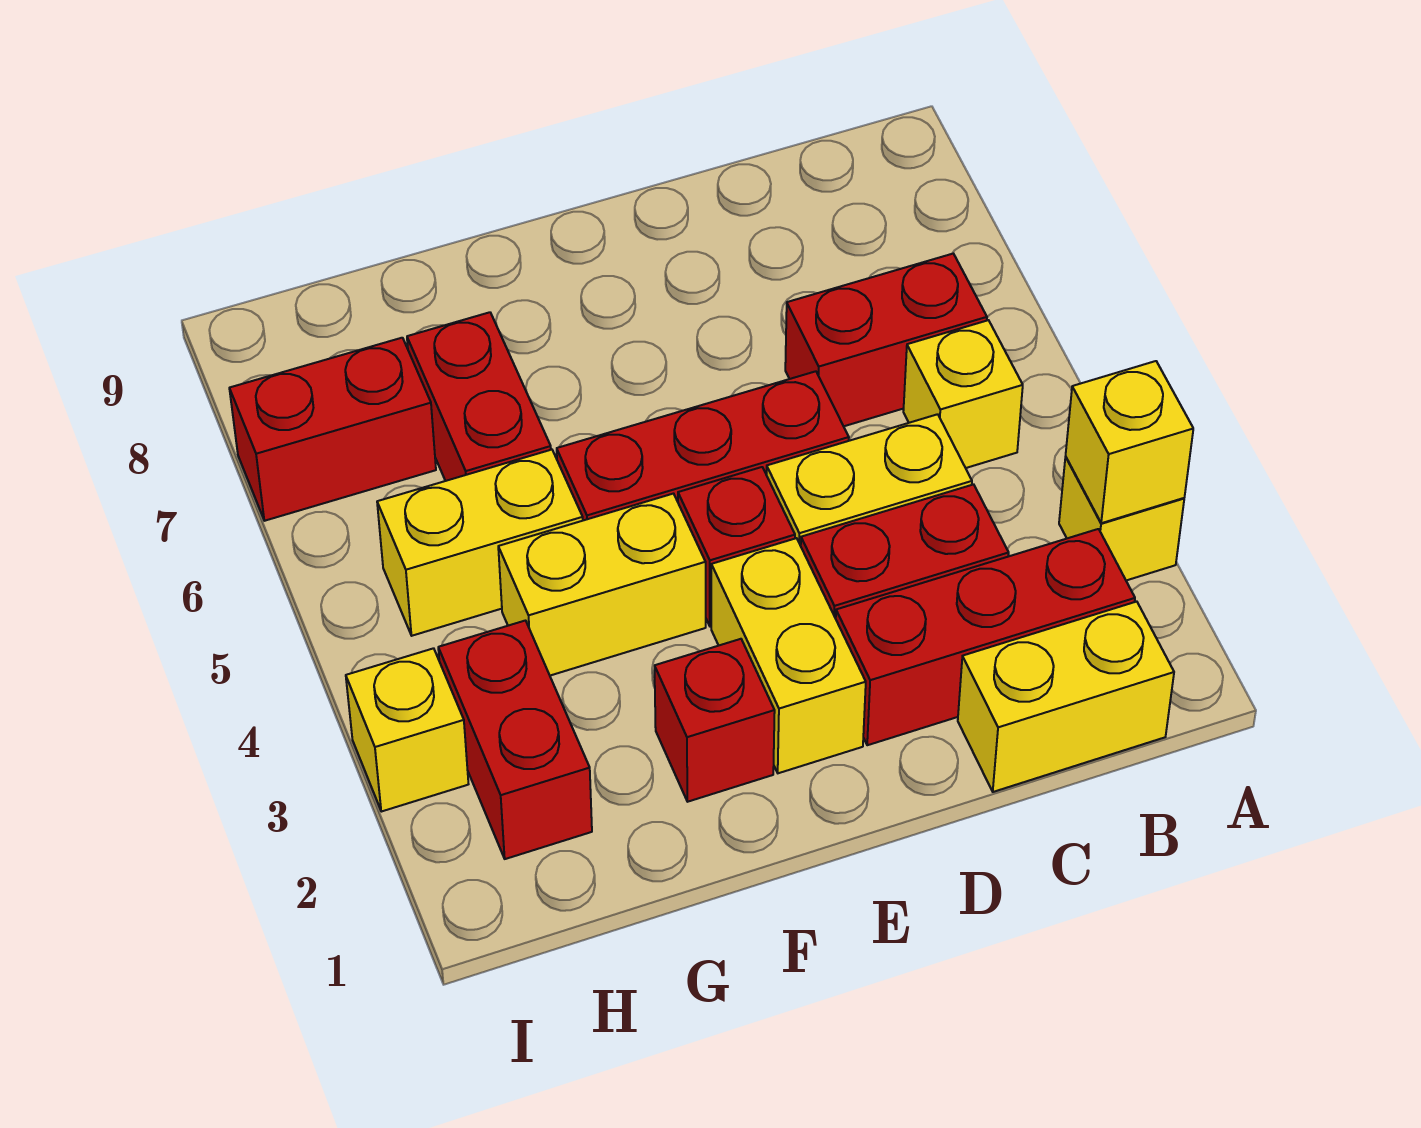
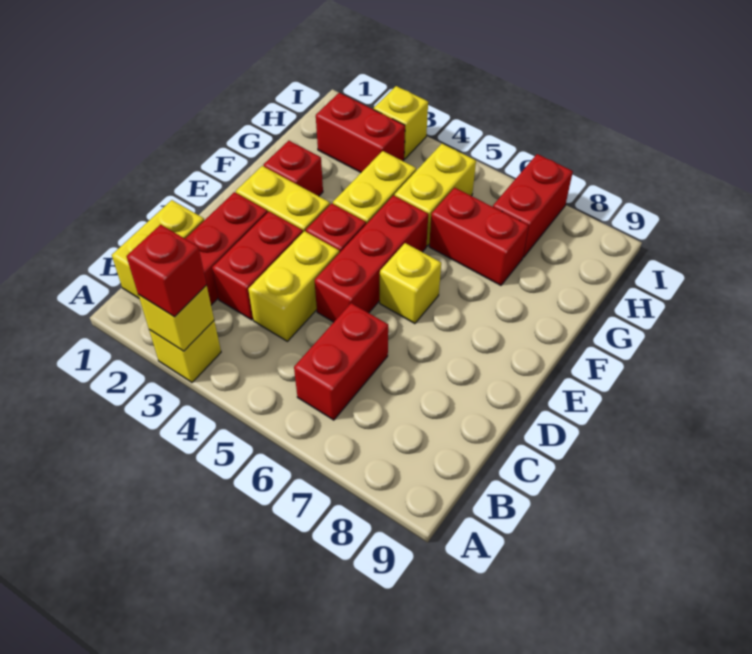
none -> red brick A3 level 3
yellow brick B5 level 1 -> yellow brick E6 level 1

